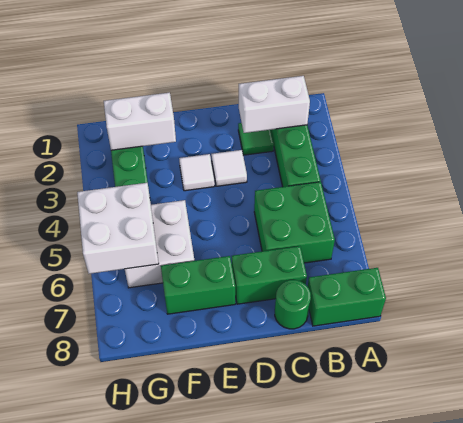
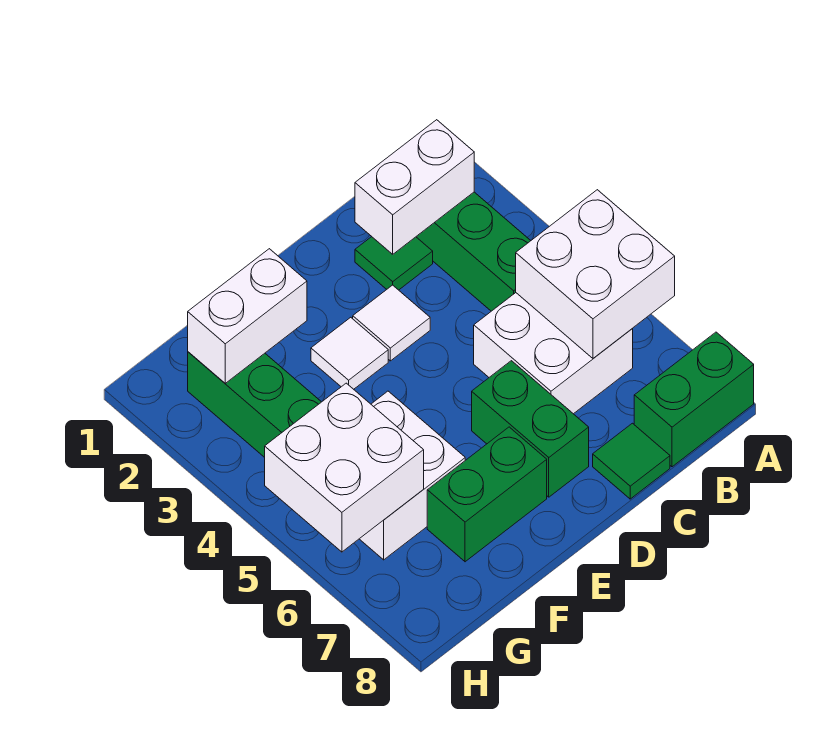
none -> white brick A5:B6 level 2
green brick B5:C6 level 1 -> white brick B5:C6 level 1
green brick C7:D7 level 1 -> green brick D6:D7 level 1
green round brick C8 level 1 -> green tile C8 level 1

